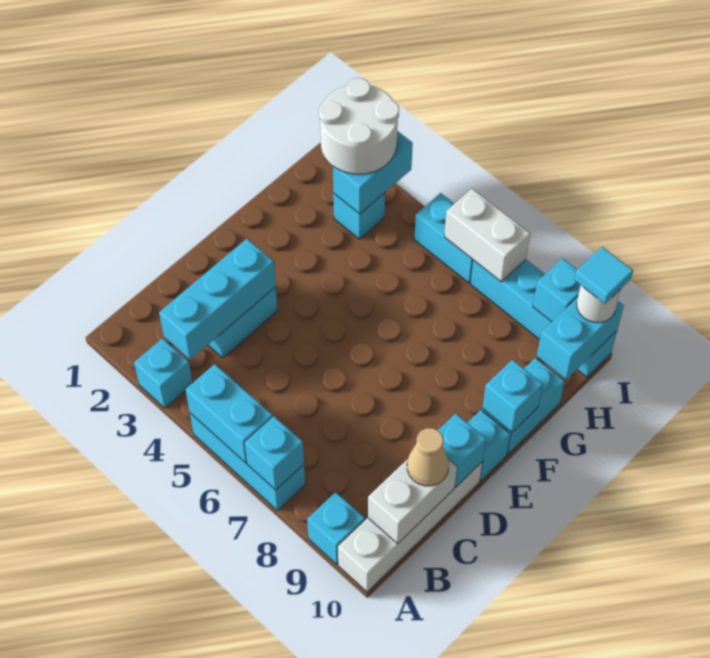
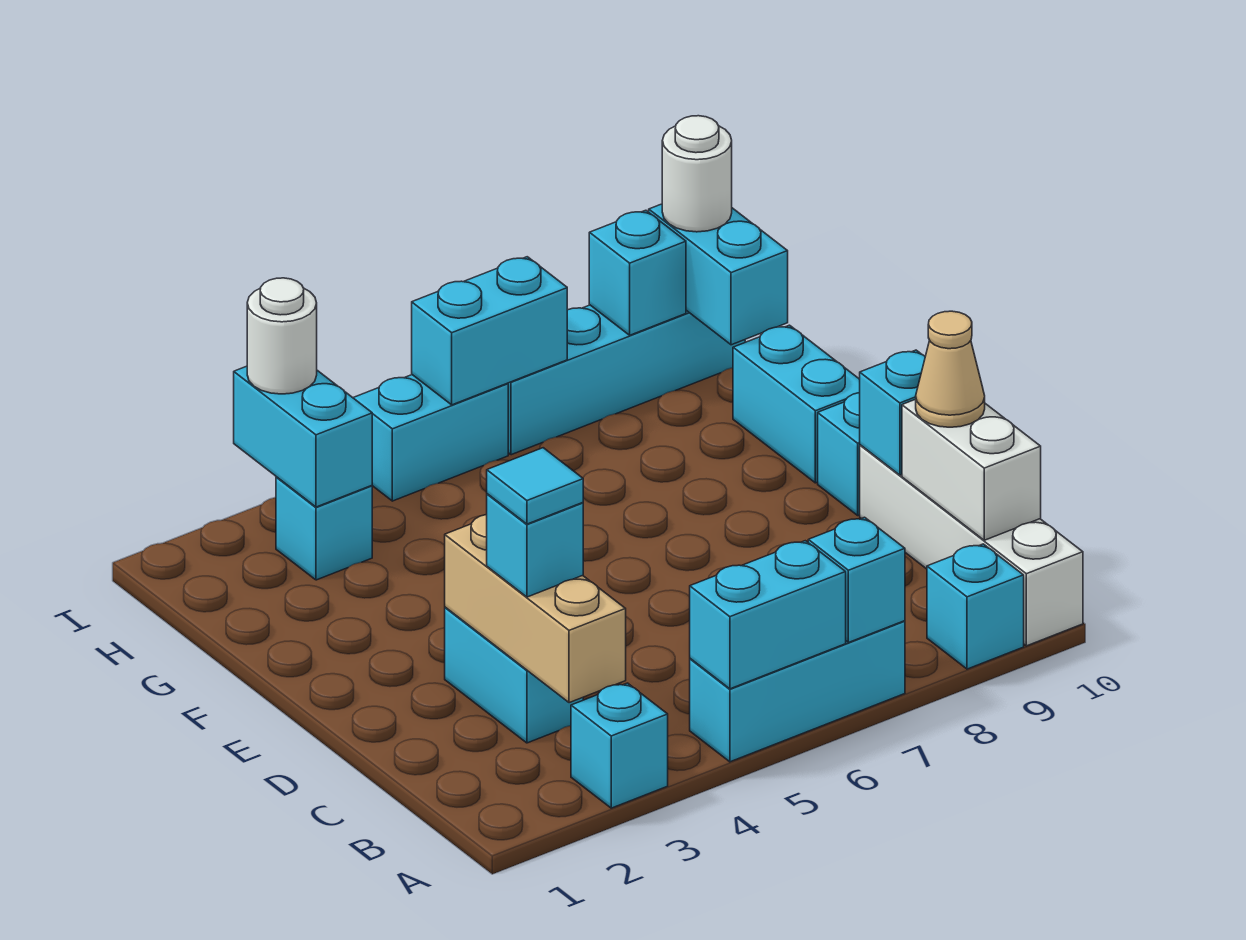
cyan brick B3:D3 level 2 -> tan brick B3:D3 level 2
cyan brick F10 level 2 -> cyan brick C3 level 3
white round brick H2:I3 level 3 -> white round brick I3 level 3
white brick I6:I7 level 2 -> cyan brick I6:I7 level 2
cyan tile I10 level 4 -> cyan tile C3 level 4

